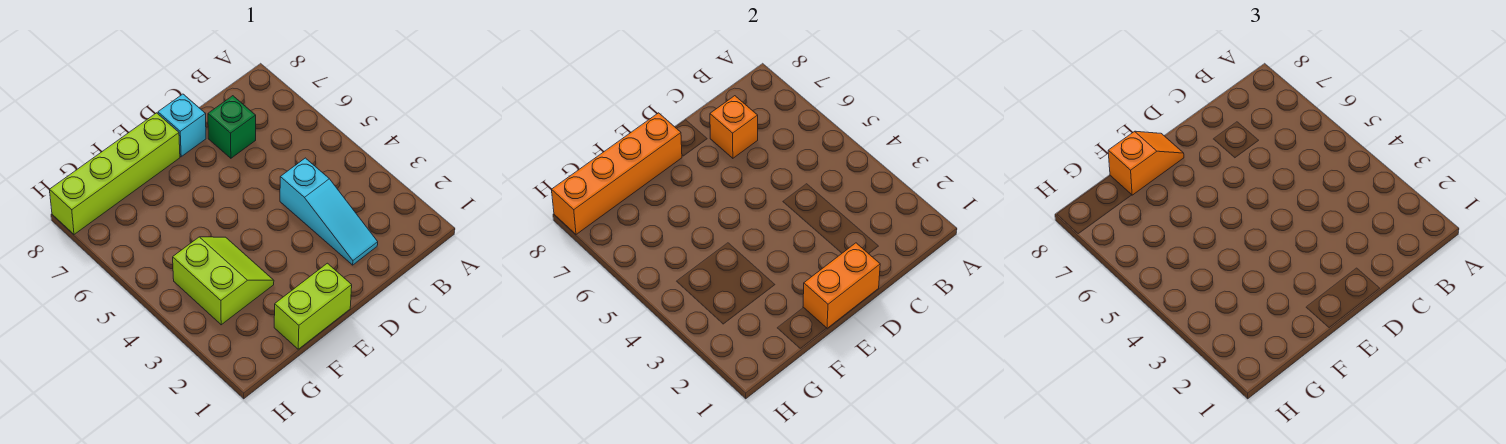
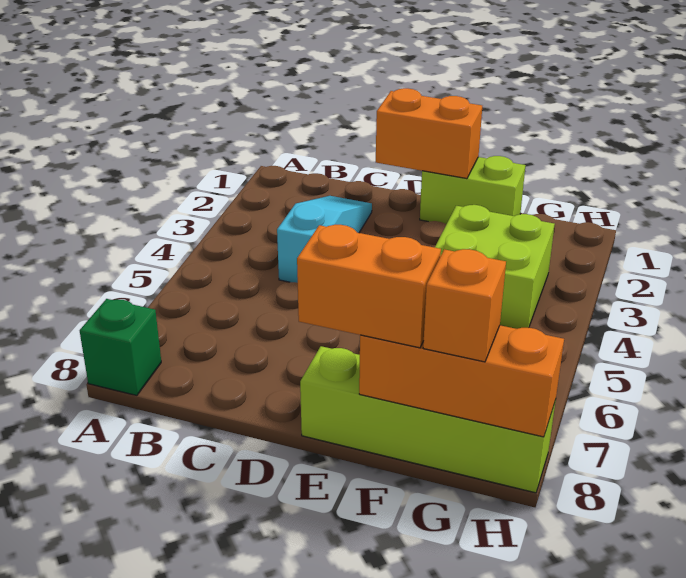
green brick C7 level 1 -> green brick A8 level 1
orange brick C7 level 2 -> orange brick G8 level 3
cyan brick D8 level 1 -> none
orange brick E8:H8 level 2 -> orange brick F8:H8 level 2
orange slope E8:F8 level 3 top F -> orange brick E8:F8 level 3
lime slope F3:G4 level 1 top G -> lime brick F3:G4 level 1

